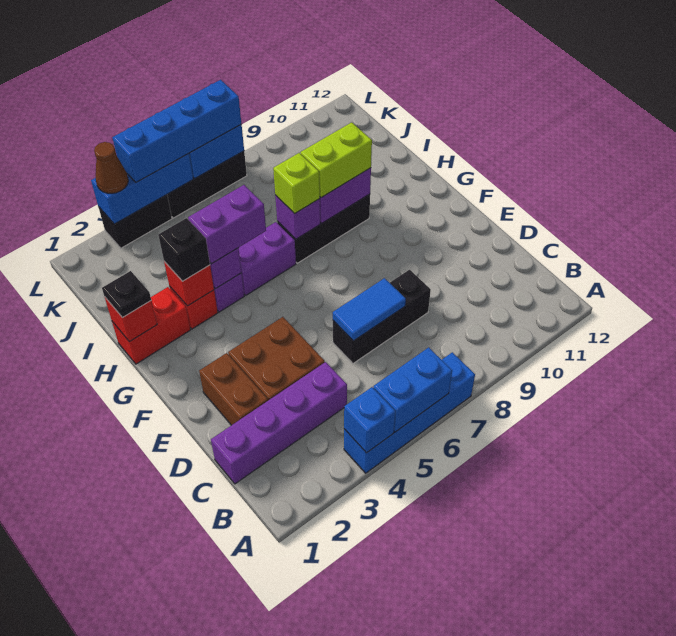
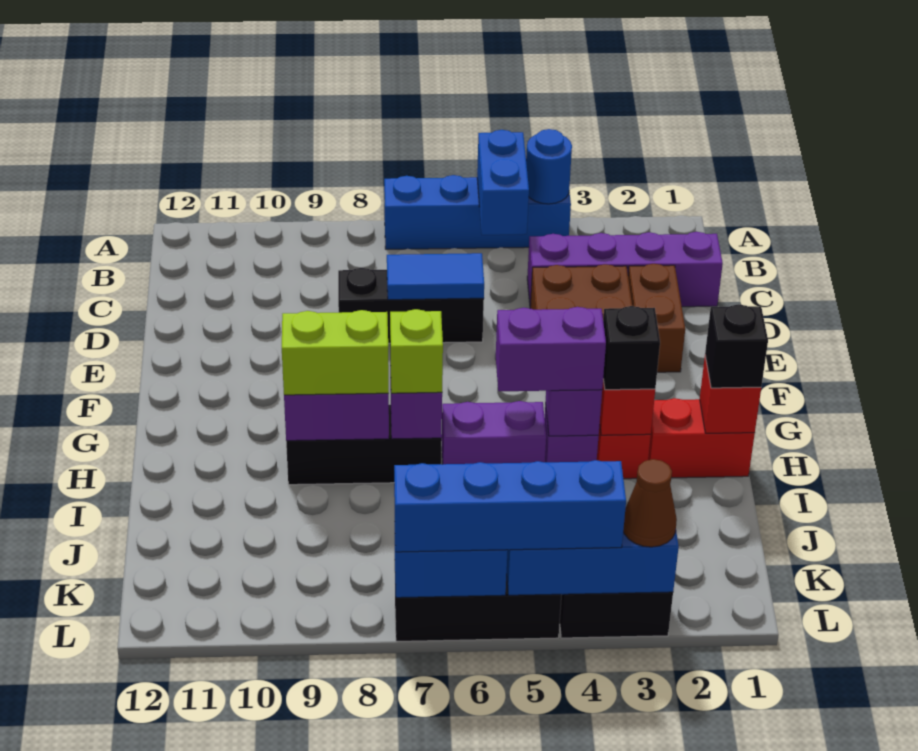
blue brick A4 level 2 -> blue round brick A4 level 2
blue brick A5:A6 level 2 -> blue brick A5:B5 level 2
black plate H1 level 3 -> black brick H1 level 3

